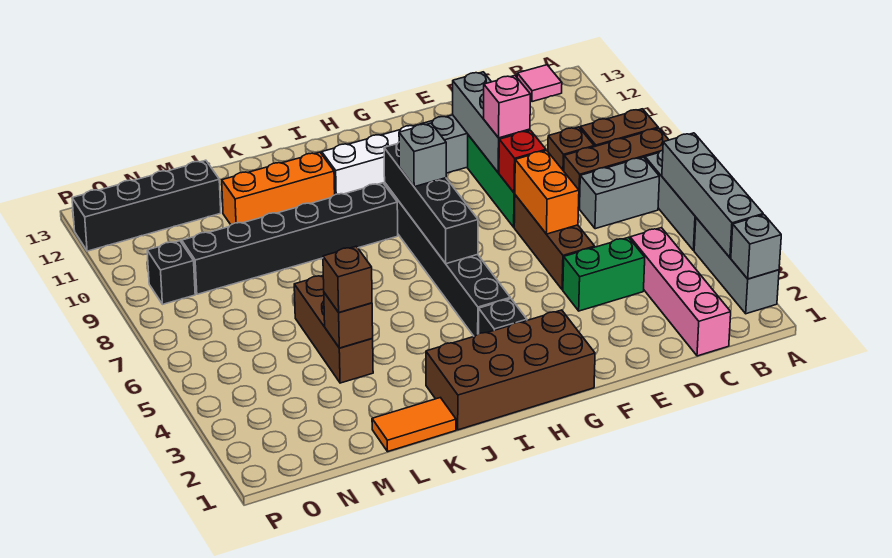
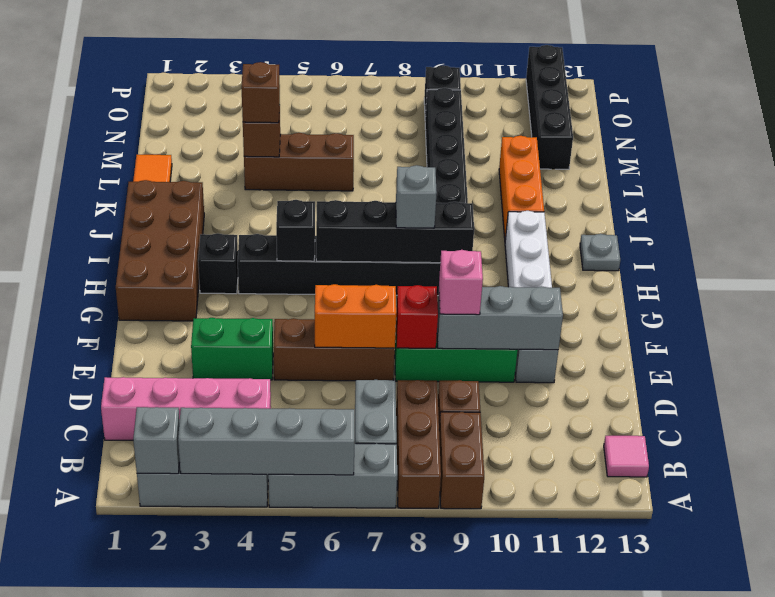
green brick D4:E4 level 1 -> green brick E3:E4 level 1
none -> black brick H5 level 2
none -> grey plate I13 level 1

